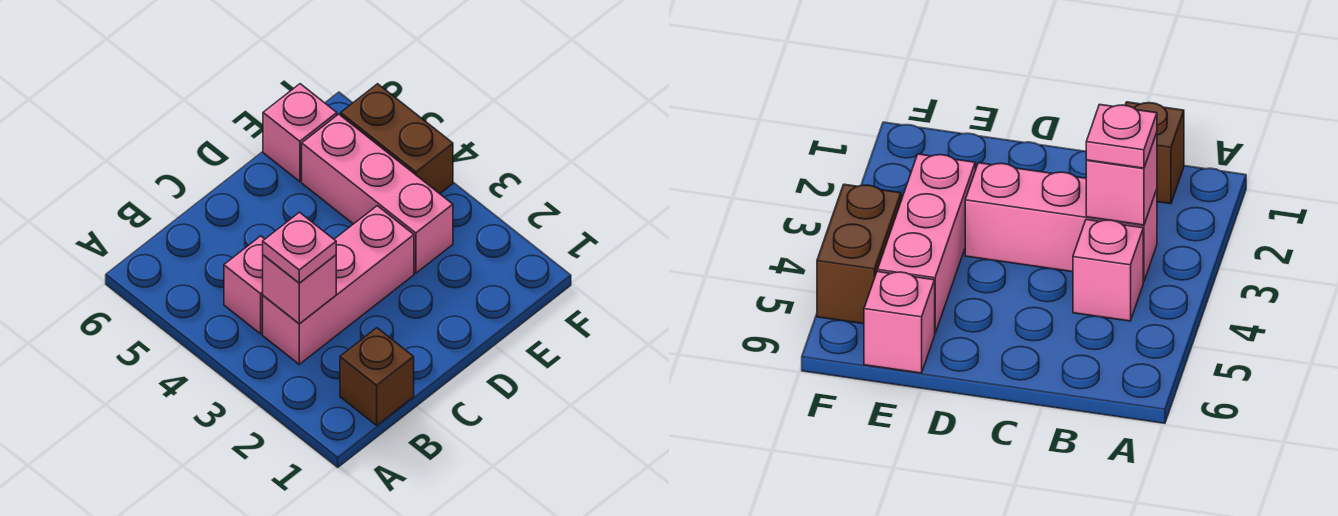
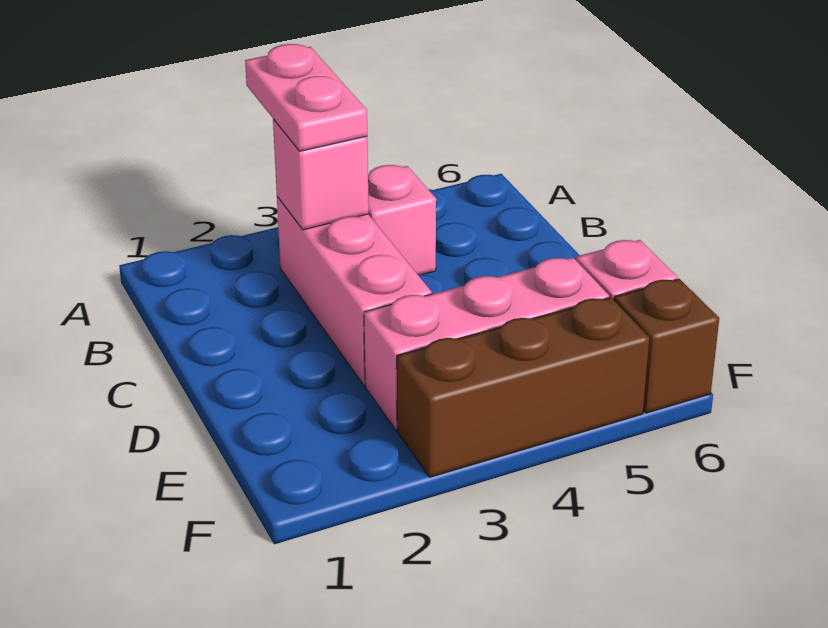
brown brick B1 level 1 -> brown brick F6 level 1
pink plate B3 level 3 -> pink plate A3:B3 level 3
brown brick F4:F5 level 1 -> brown brick F3:F5 level 1

